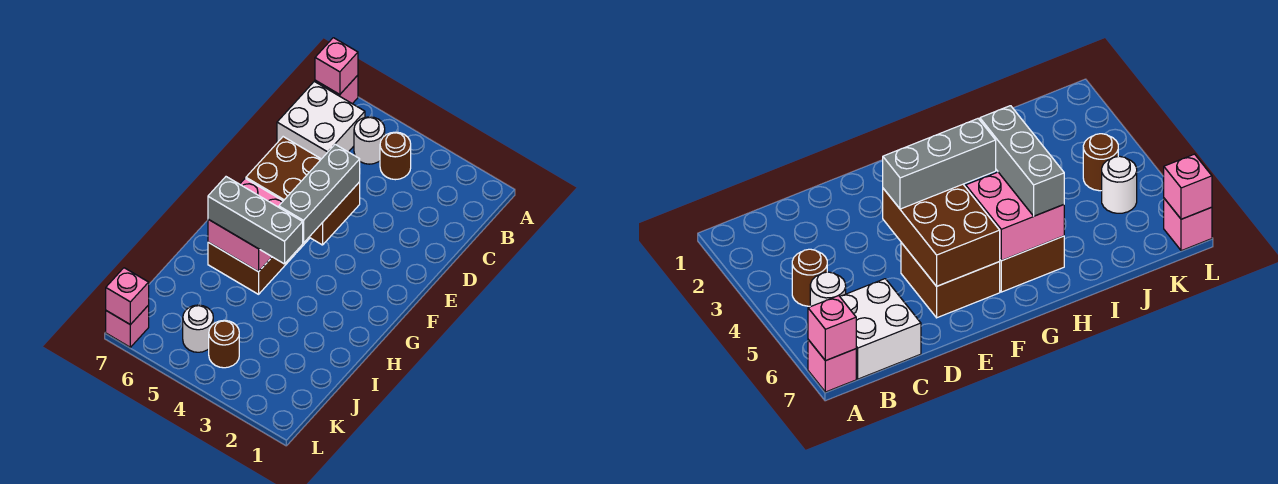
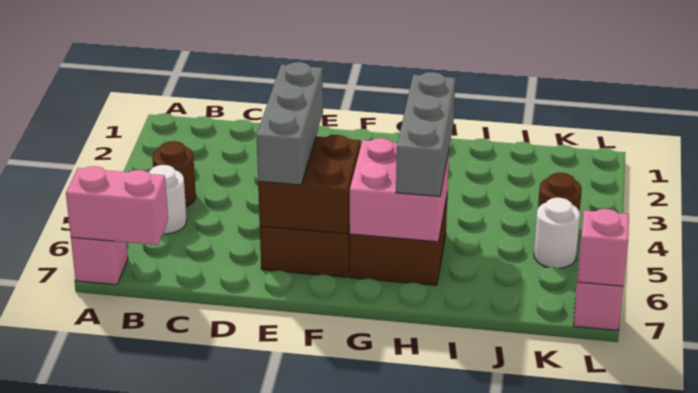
pink brick A7 level 2 -> pink brick A7:B7 level 2
white brick B6:C7 level 1 -> none
brown brick E4:F6 level 2 -> brown brick E5:F6 level 2
grey brick E4:G4 level 3 -> grey brick E4:E6 level 3

